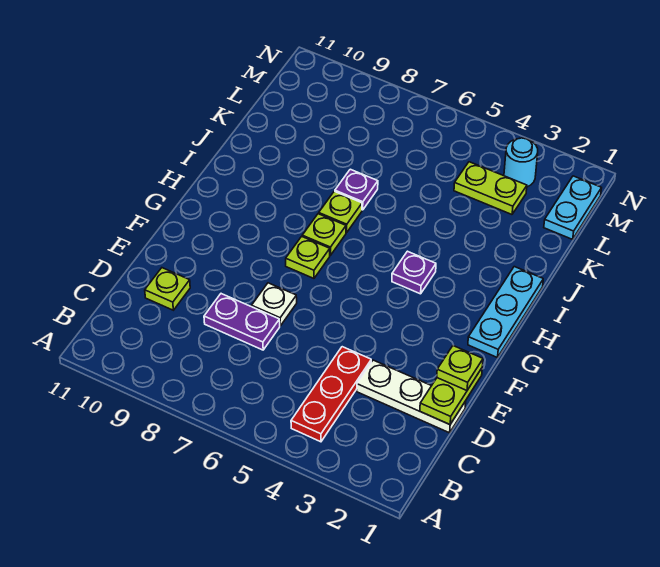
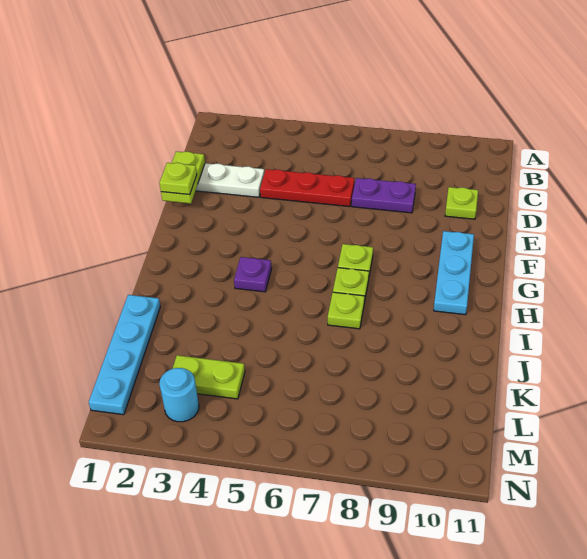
red plate B4:D4 level 1 -> red plate D4:D6 level 1
white plate E7 level 1 -> none
cyan plate G1:I1 level 1 -> cyan plate F10:H10 level 1
purple plate J7 level 1 -> none
cyan plate L1:M1 level 1 -> cyan plate J1:M1 level 1

